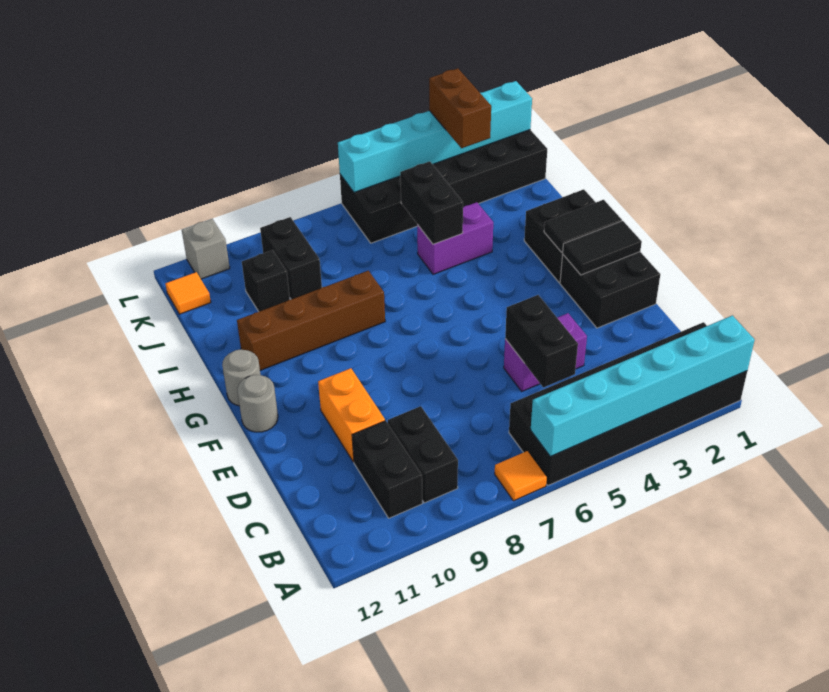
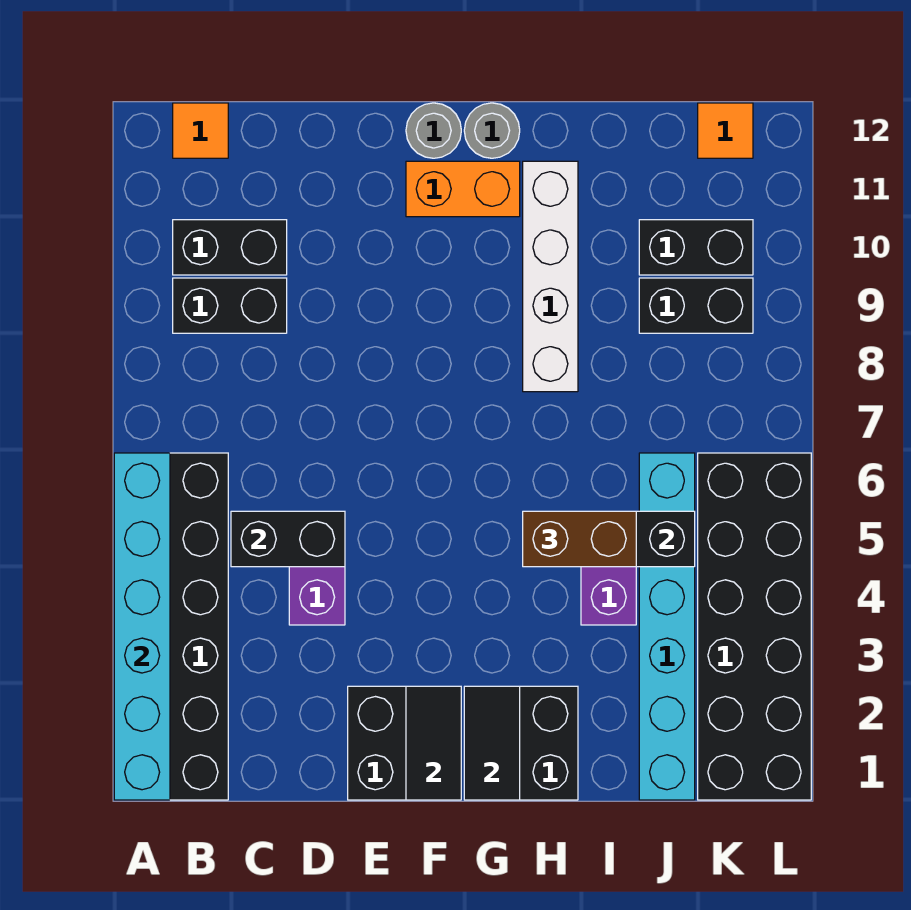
orange tile A7 level 1 -> orange tile B12 level 1
orange brick D10:E10 level 1 -> orange brick F11:G11 level 1
brown brick H8:H11 level 1 -> white brick H8:H11 level 1
black brick J10 level 1 -> black brick J10:K10 level 1
brown brick K3:L3 level 3 -> brown brick H5:I5 level 3
cyan brick L1:L6 level 2 -> cyan brick J1:J6 level 1
grey brick L11 level 1 -> none

